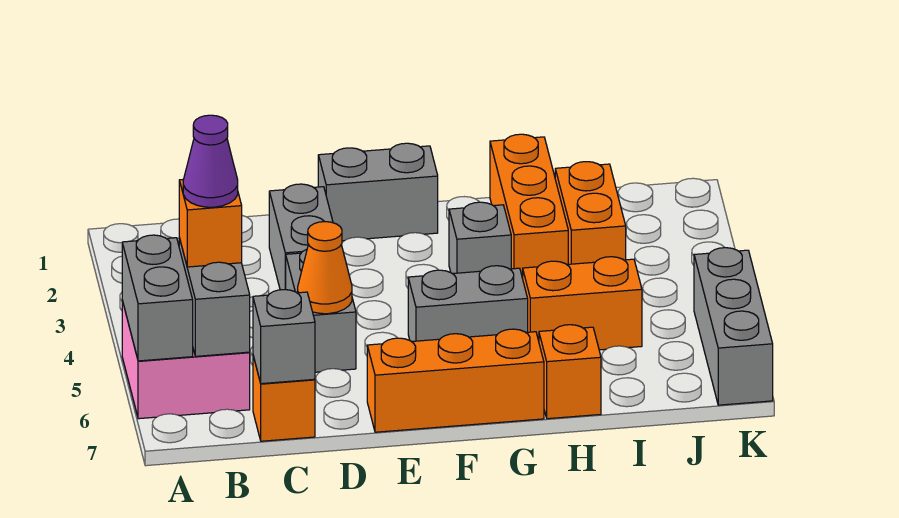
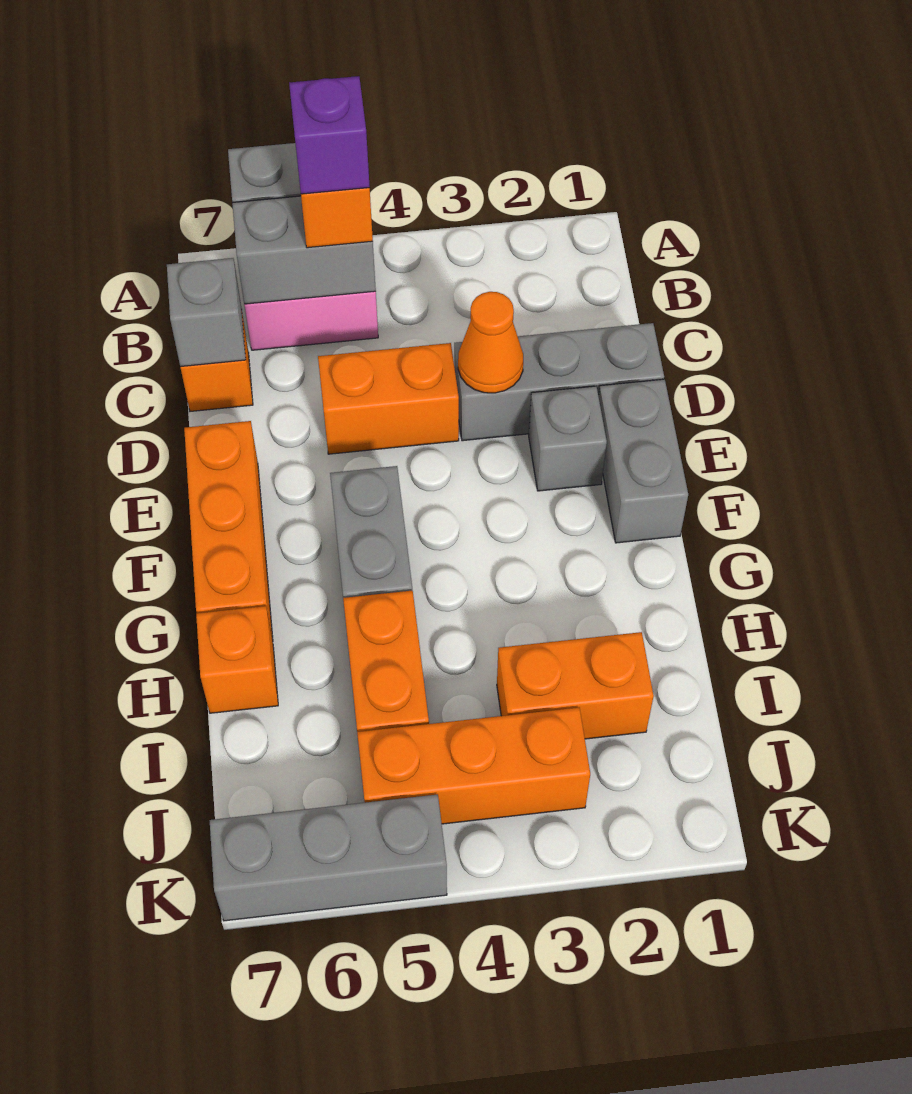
purple cone B5 level 4 -> purple brick B5 level 4
grey brick D2:D3 level 1 -> grey brick D1:D3 level 1
grey brick D4:D5 level 1 -> orange brick D4:D5 level 1
orange cone D5 level 2 -> orange cone D3 level 2
grey brick G3 level 1 -> grey brick E2 level 1
orange brick H1:H3 level 1 -> orange brick J3:J5 level 1

